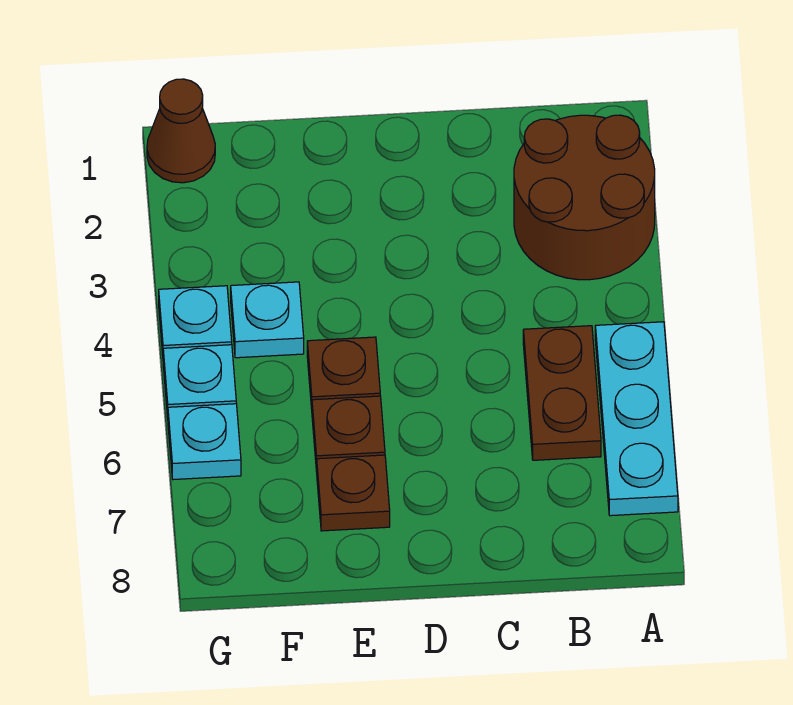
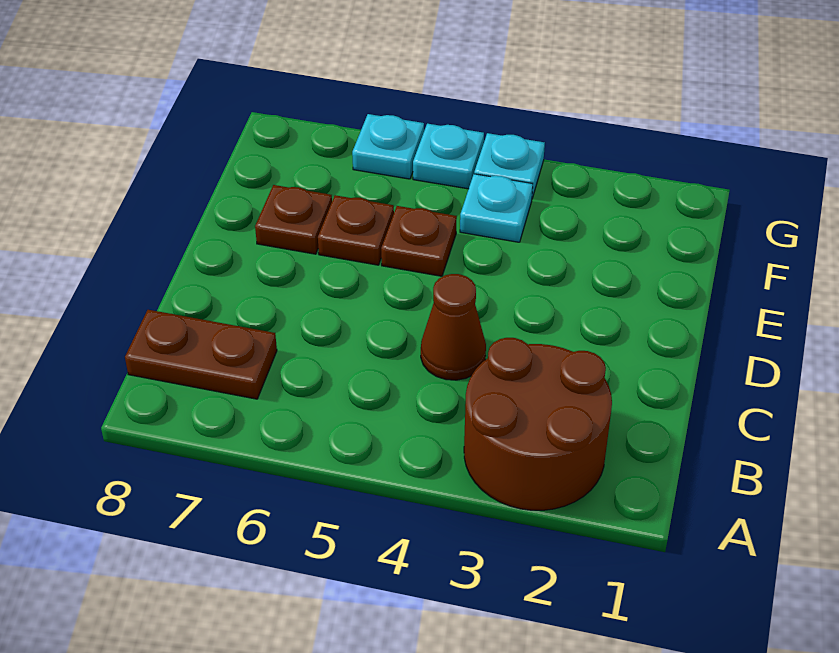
cyan plate A5:A7 level 1 -> none
brown plate B5:B6 level 1 -> brown plate B7:B8 level 1
brown cone G1 level 1 -> brown cone C4 level 1

